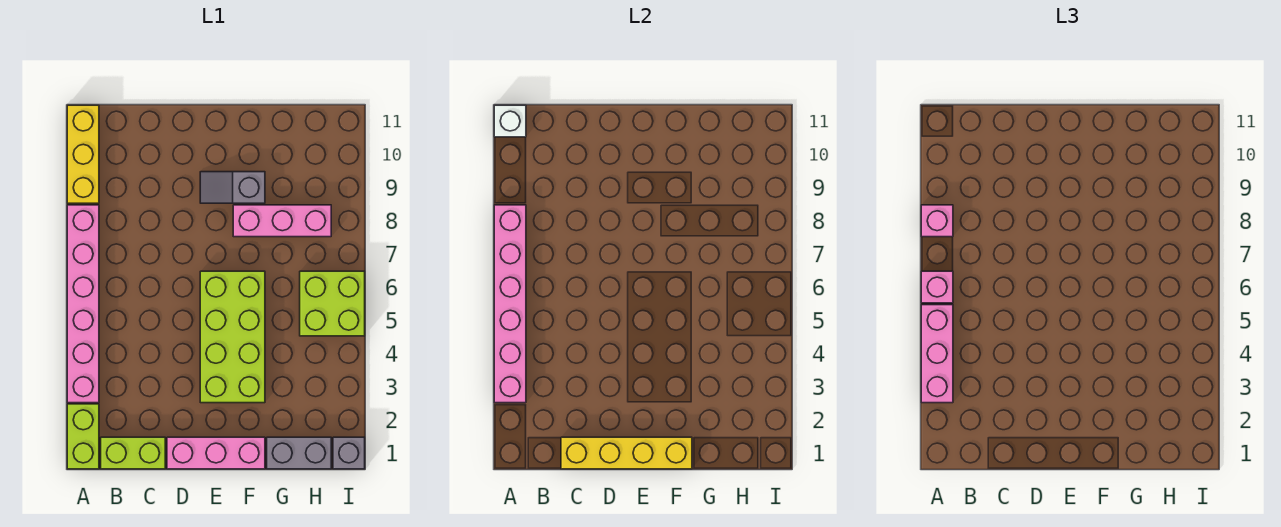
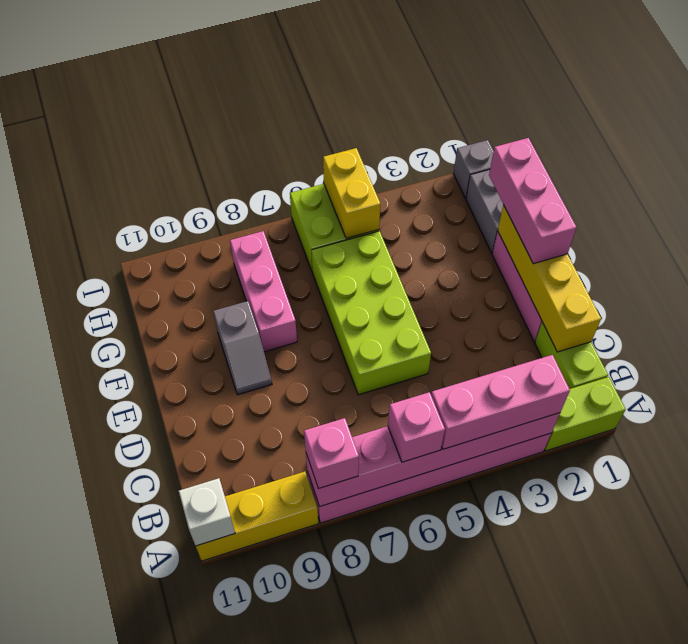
none -> pink brick E1:G1 level 3
lime brick E3:F6 level 1 -> lime brick D5:G6 level 1
none -> yellow brick H5:I5 level 2

